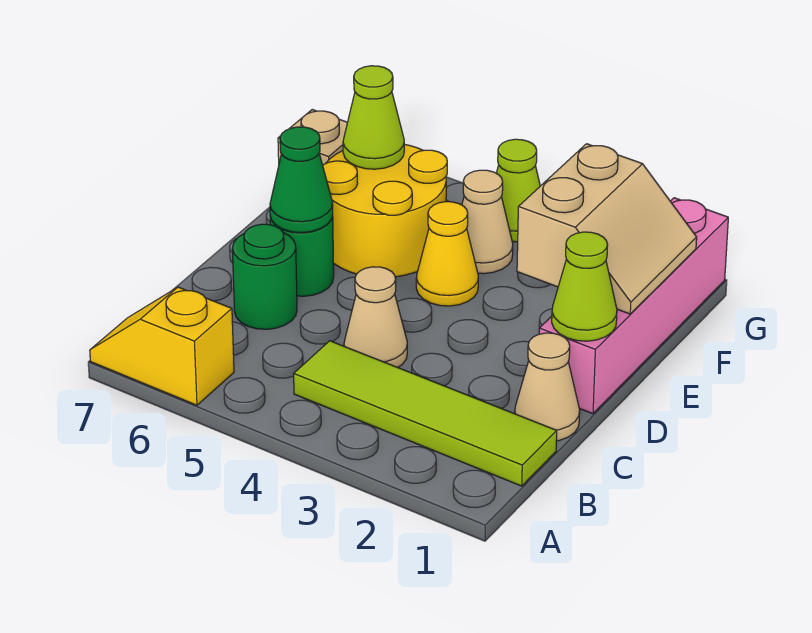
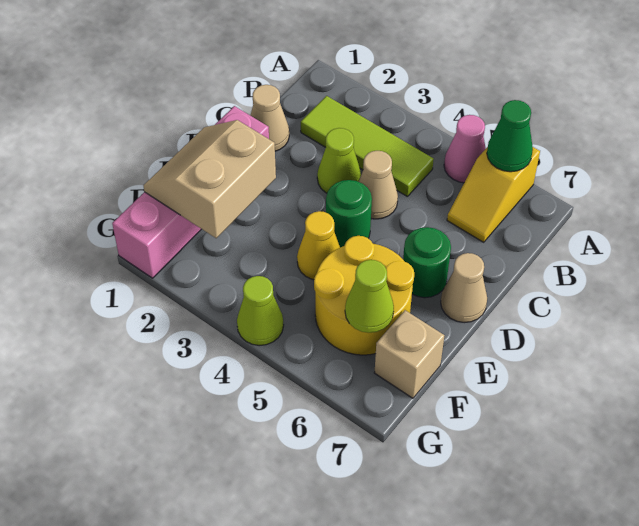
none -> pink cone A5 level 1
yellow slope A6:A7 level 1 top 6 -> yellow slope A6:B6 level 1 top A
lime tile B1:B4 level 1 -> lime tile B2:B4 level 1
green round brick C6 level 1 -> green round brick D4 level 1
lime cone D1 level 2 -> lime cone C3 level 1
green cone D6 level 2 -> green cone A6 level 2
tan cone F4 level 1 -> tan cone D7 level 1

